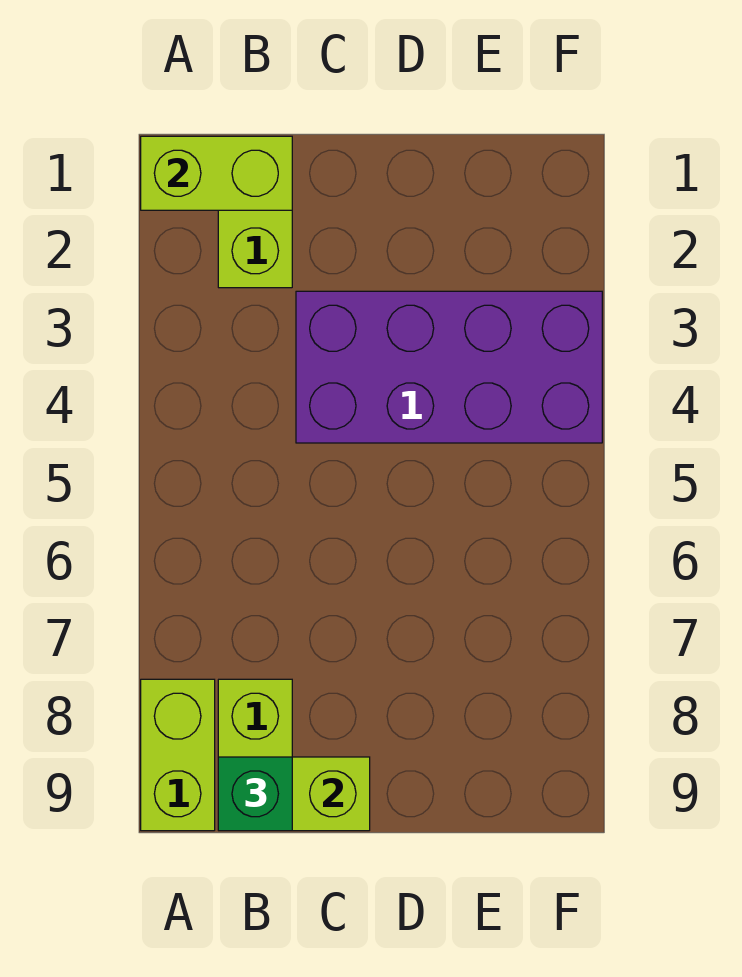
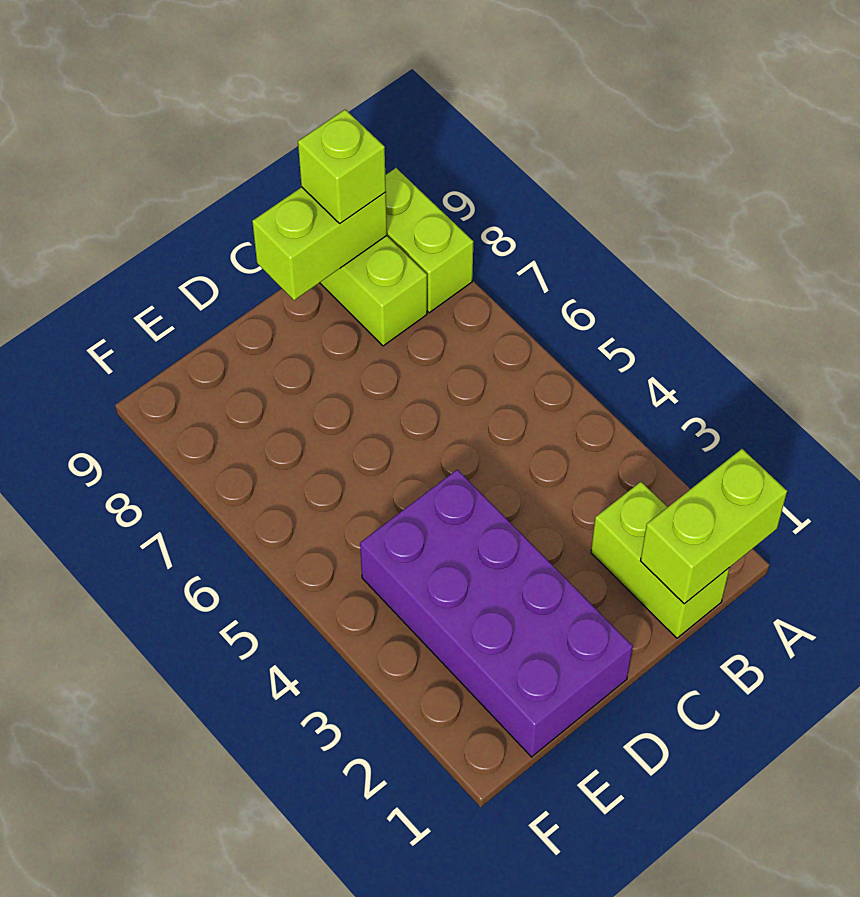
green brick B9 level 3 -> lime brick B9 level 3
purple brick C3:F4 level 1 -> purple brick D1:E4 level 1

